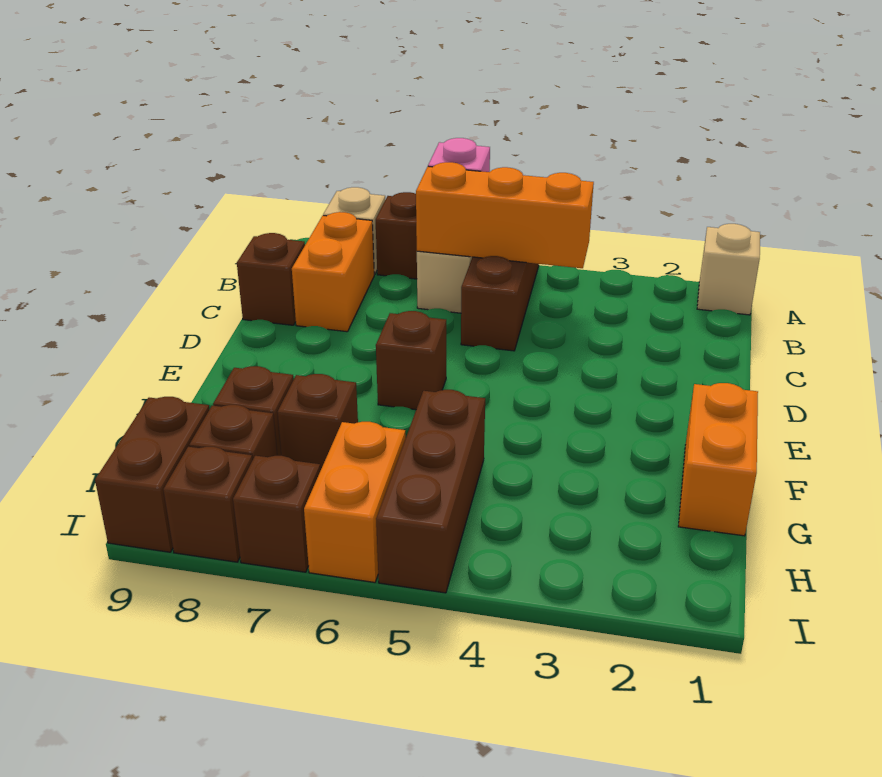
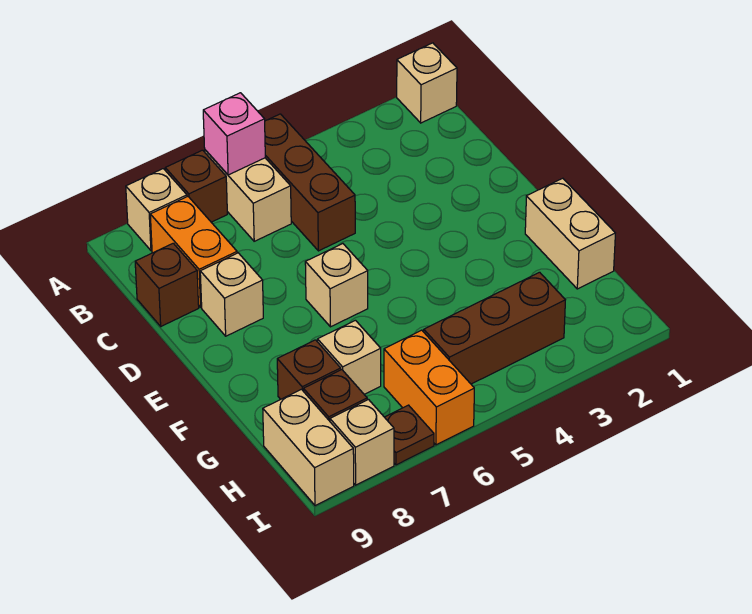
orange brick B4:B6 level 2 -> none
none -> tan brick D8 level 1
brown brick E6 level 1 -> tan brick E6 level 1
orange brick F1:G1 level 1 -> tan brick F1:G1 level 1
brown brick G5:I5 level 1 -> brown brick H3:H5 level 1
brown brick G7 level 1 -> tan brick G7 level 1
brown brick H9:I9 level 1 -> tan brick H9:I9 level 1
brown brick I7 level 1 -> brown plate I7 level 1
brown brick I8 level 1 -> tan brick I8 level 1

